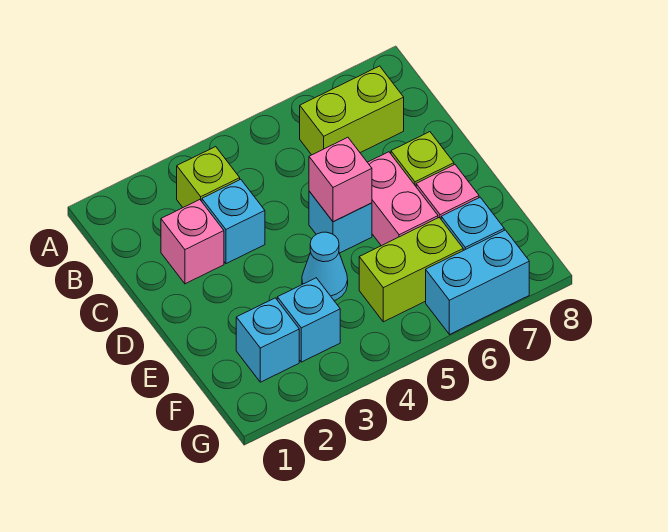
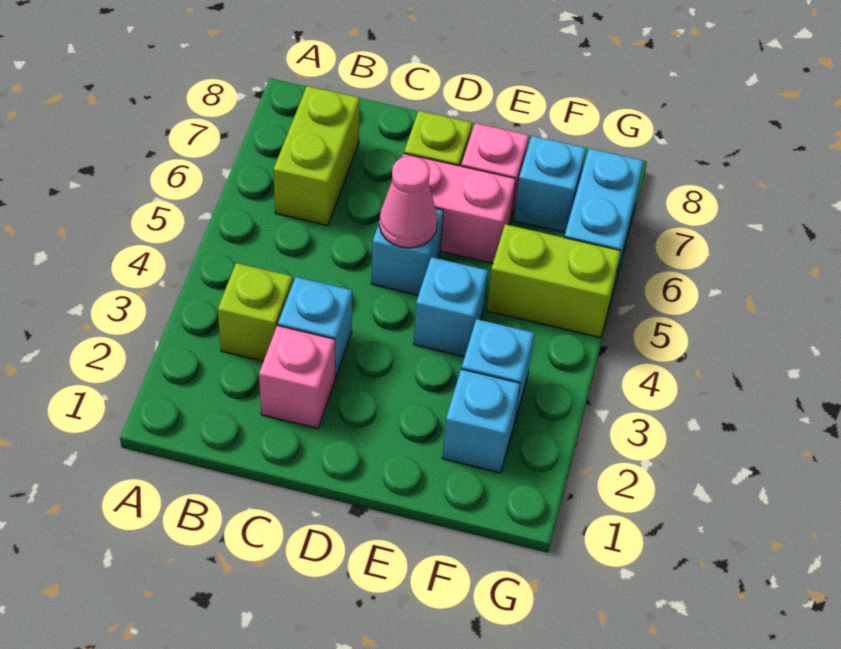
pink brick D5 level 2 -> pink cone D5 level 2
cyan cone E4 level 1 -> cyan brick E4 level 1
lime brick F5:F6 level 1 -> lime brick F5:G5 level 1

